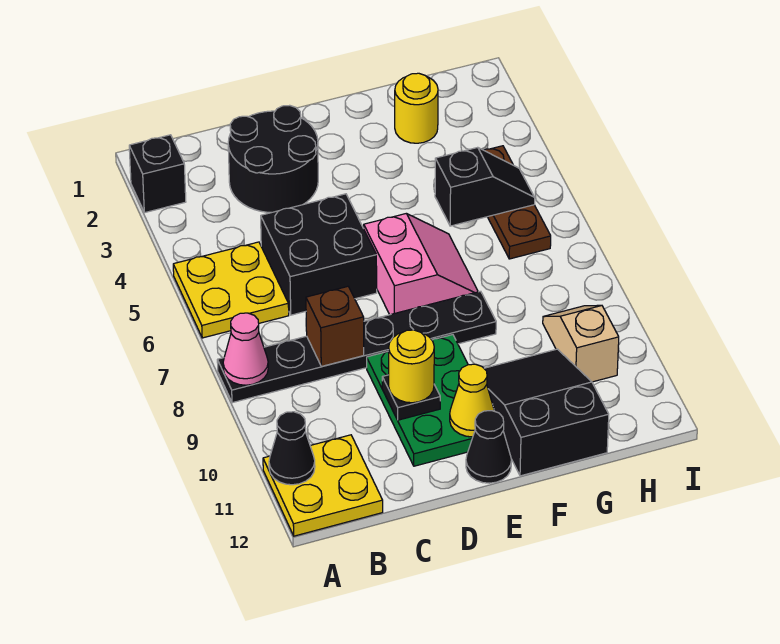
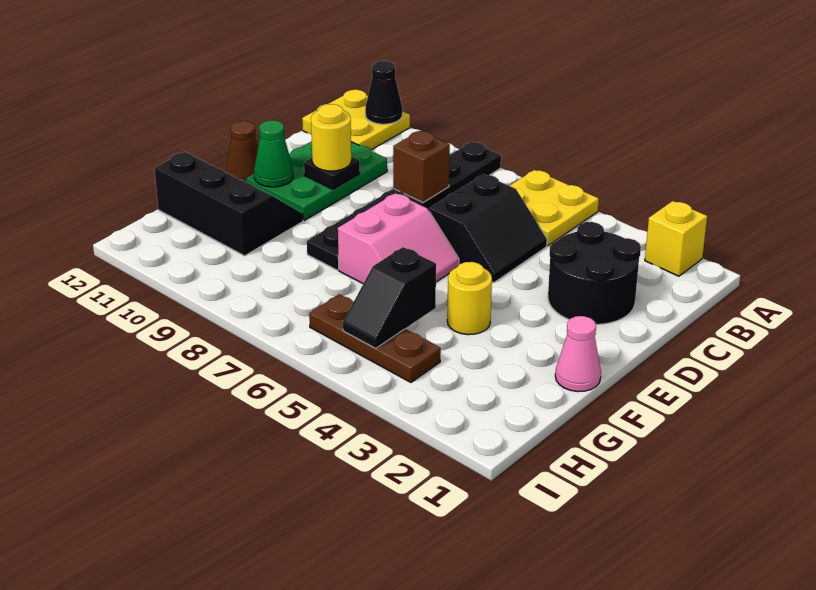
black brick A2 level 1 -> yellow brick A2 level 1
pink cone A8 level 2 -> pink cone F1 level 1
black brick C5:D6 level 1 -> black slope C5:D6 level 1 top 6
green plate D9:E11 level 1 -> green plate C10:E11 level 1
pink slope E6:F7 level 1 top E -> pink slope E6:F7 level 1 top 7
yellow cone E11 level 2 -> green cone E11 level 2
black cone E12 level 1 -> brown cone E12 level 1
black slope F10:G12 level 1 top 12 -> black slope F10:G12 level 1 top G
yellow round brick G2 level 1 -> yellow round brick F4 level 1
tan slope H9:H10 level 1 top 10 -> none

